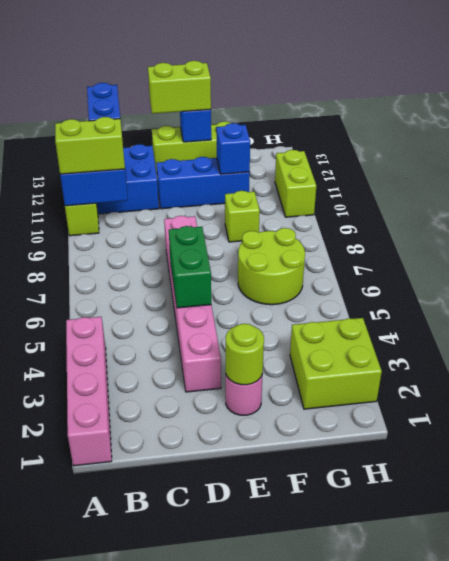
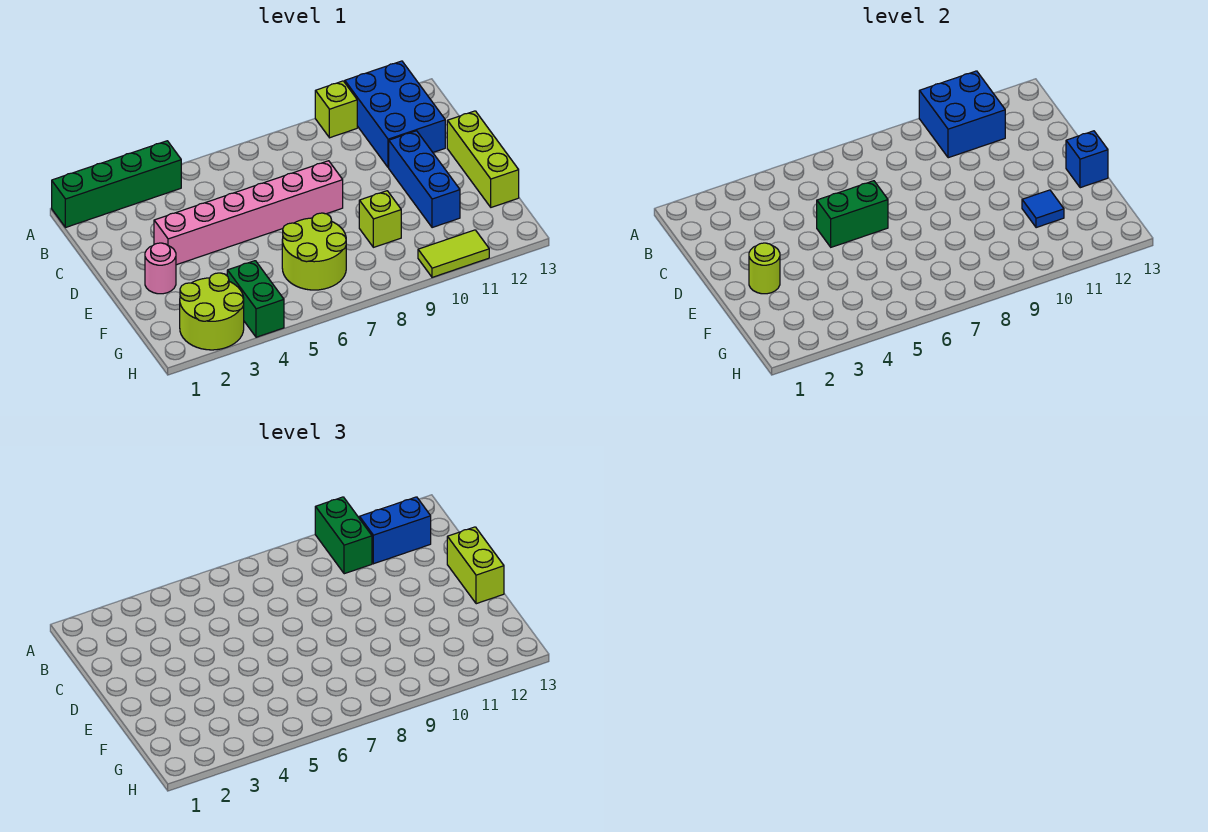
pink brick A1:A4 level 1 -> green brick A1:A4 level 1
lime brick A10:B10 level 3 -> green brick A10:B10 level 3
blue brick F11 level 2 -> blue tile F11 level 2
lime brick G2:H3 level 1 -> lime round brick G2:H3 level 1
none -> green brick G4:H4 level 1
lime brick H10:H11 level 1 -> lime tile H10:H11 level 1

